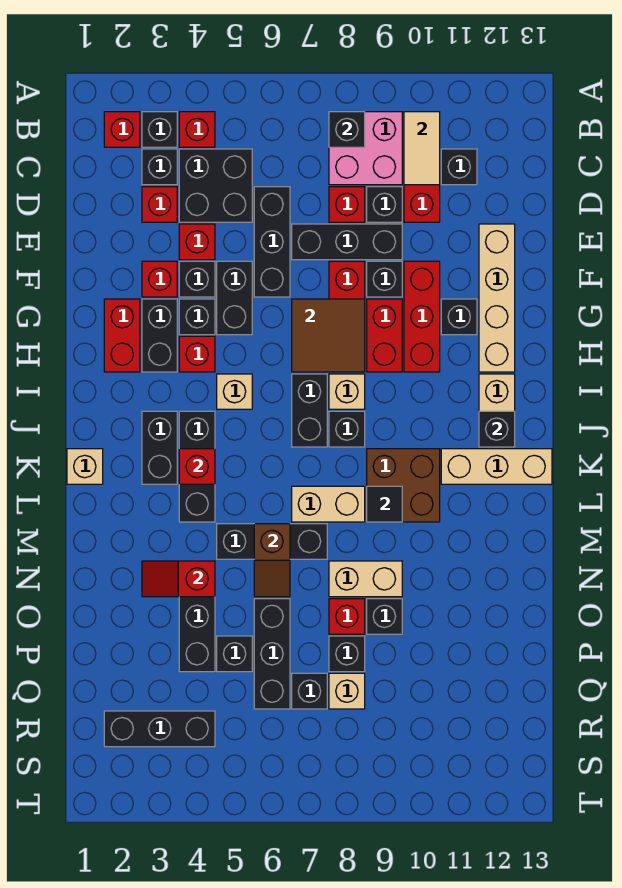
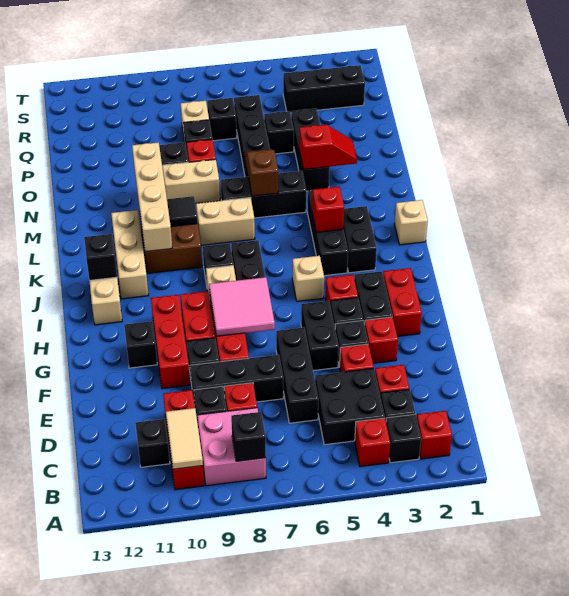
tan brick E12:H12 level 1 -> tan brick K10:N10 level 2
brown tile G7:H8 level 2 -> pink tile G7:H8 level 2
tan brick K11:K13 level 1 -> tan brick J11:L11 level 1

